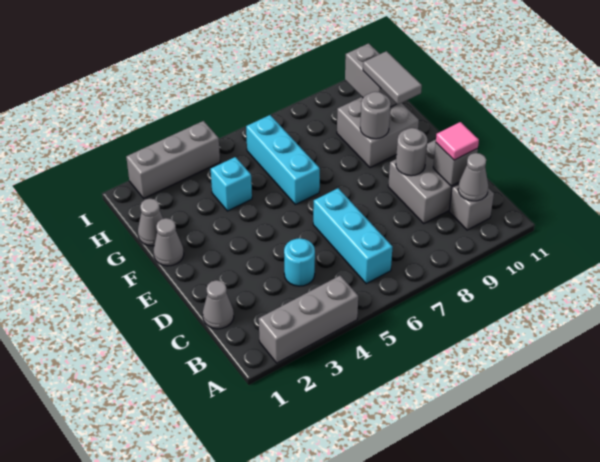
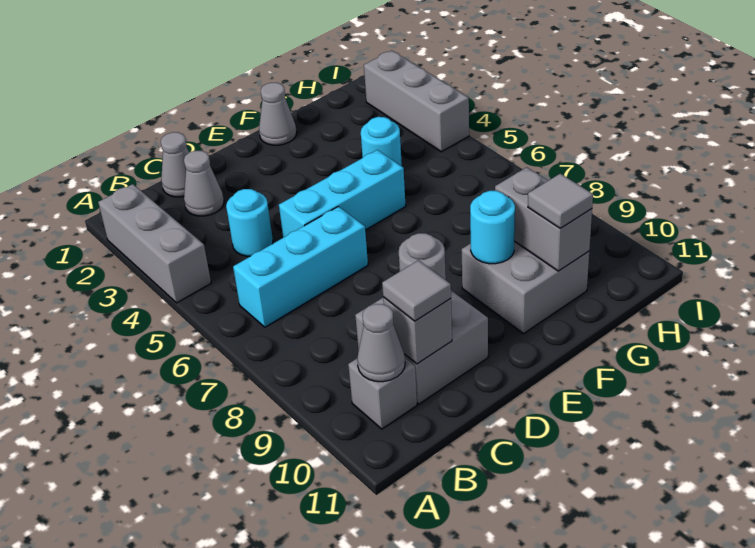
pink tile C10 level 3 -> grey tile C10 level 3
cyan brick F6:H6 level 1 -> cyan brick D5:F5 level 1
grey round brick F9 level 2 -> cyan round brick F9 level 2
grey tile F10:G10 level 3 -> grey tile G10 level 3
grey cone G1 level 1 -> grey cone C2 level 1
cyan brick G4 level 1 -> cyan round brick G4 level 1
grey brick G10:H10 level 2 -> grey brick G9:G10 level 2

